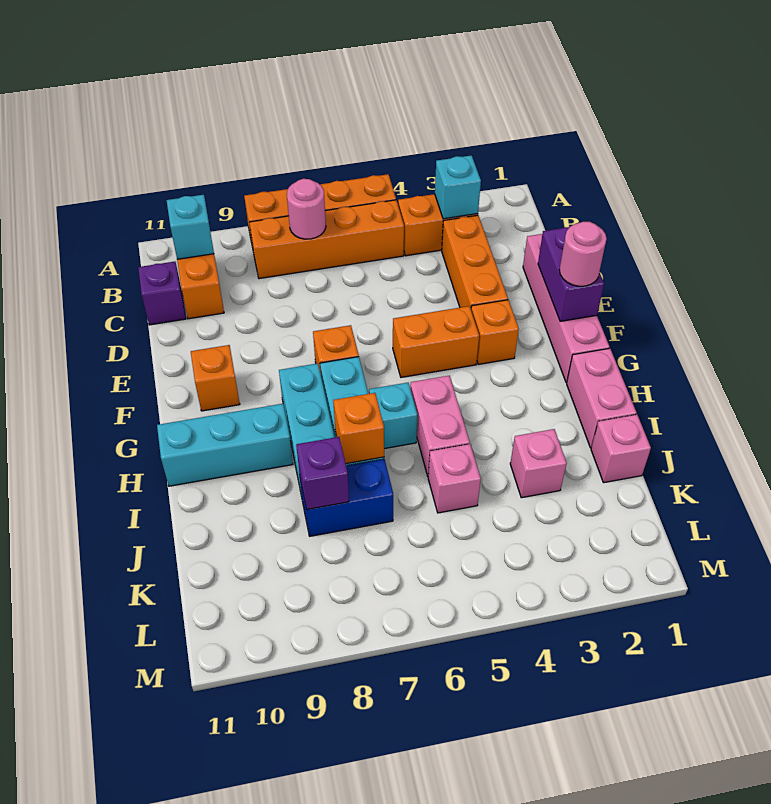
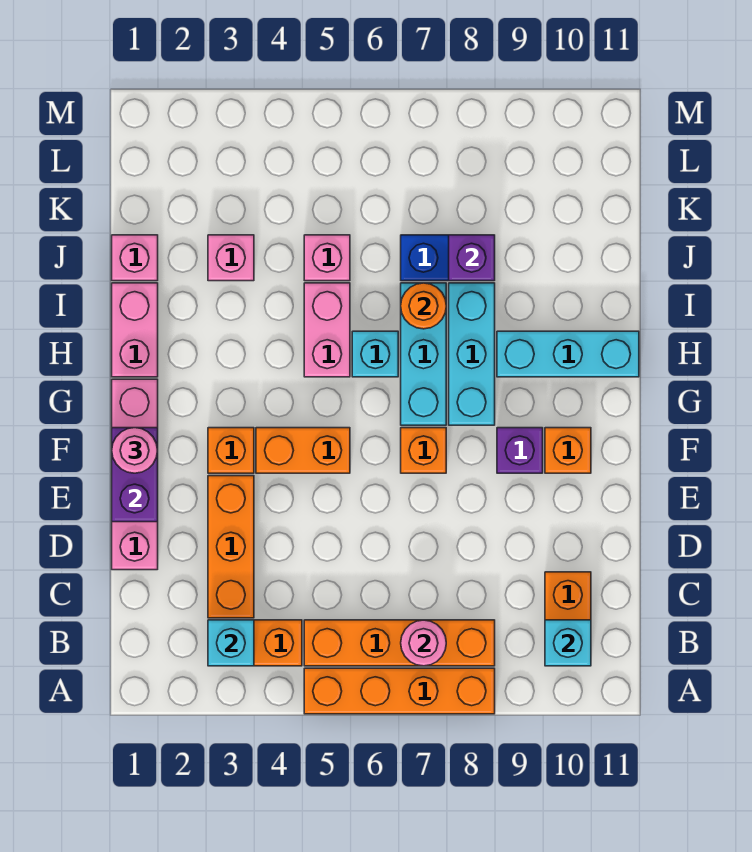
purple brick C11 level 1 -> purple brick F9 level 1
orange brick I7 level 2 -> orange round brick I7 level 2

